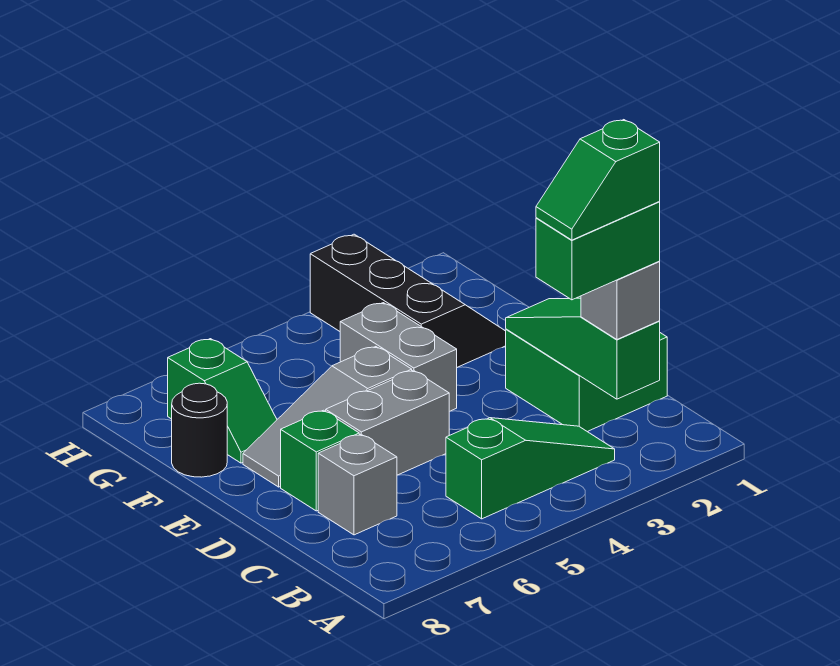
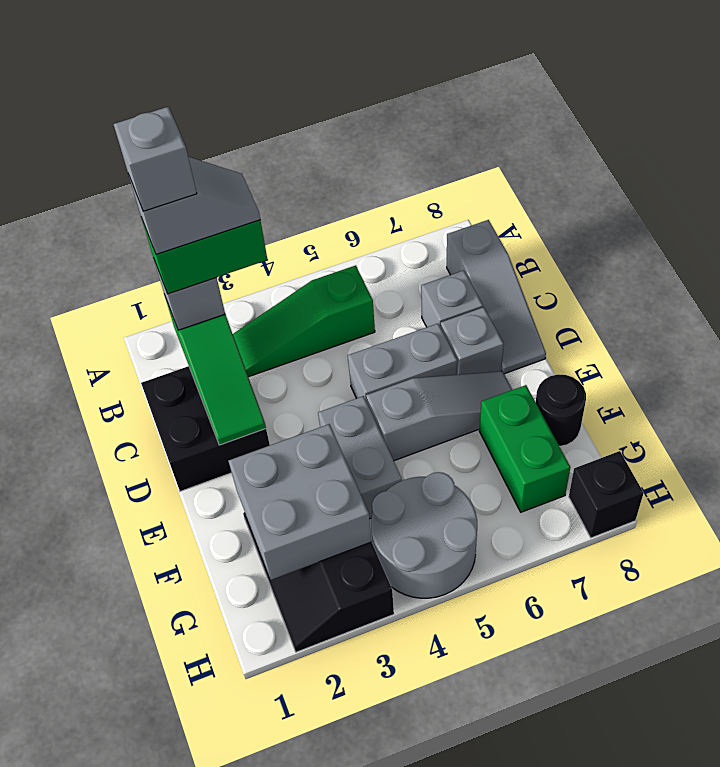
green slope B2:B3 level 5 top 2 -> grey slope B2:B3 level 5 top 2
none -> grey brick B2 level 6
none -> grey slope B8:D8 level 1 top B
green brick C1:D2 level 1 -> black brick C1:D2 level 1
green brick D7 level 1 -> grey brick D7 level 1
none -> grey brick F2:G3 level 2
green slope F7:G7 level 1 top G -> green brick F7:G7 level 1
none -> grey round brick G4:H5 level 1
none -> black brick H8 level 1

